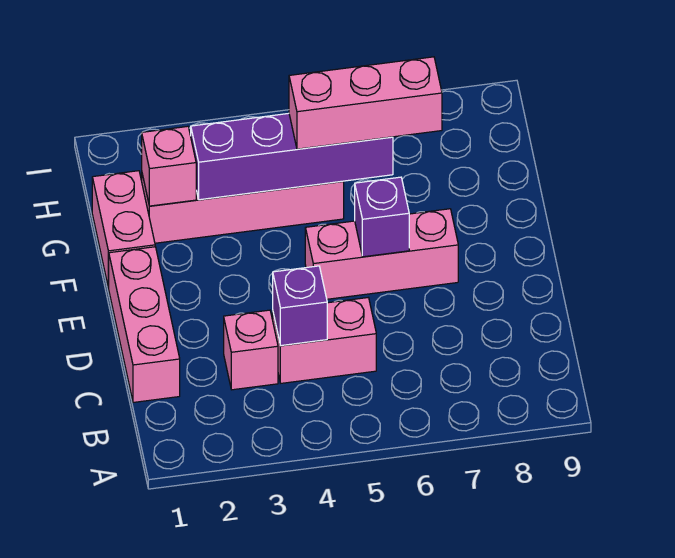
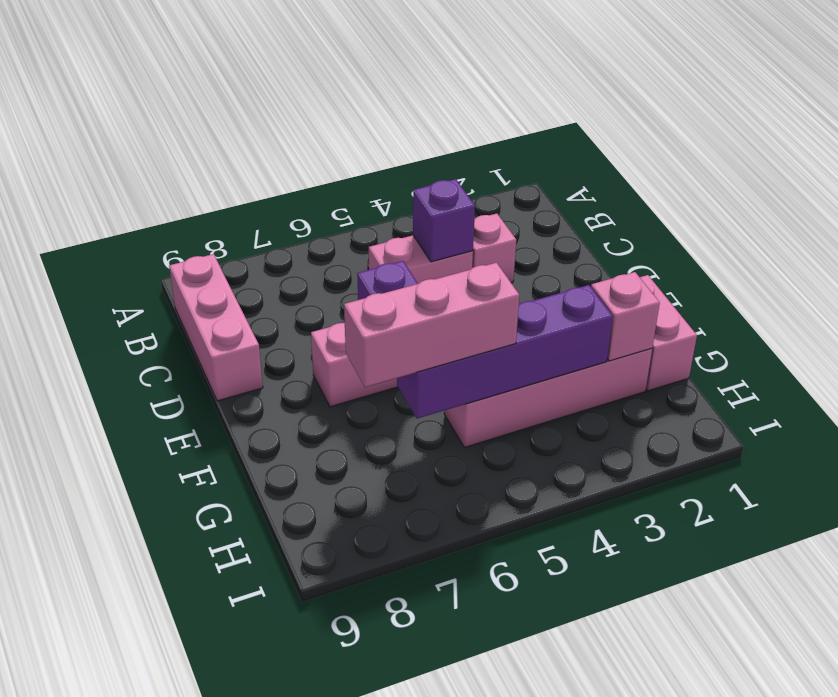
pink brick C1:E1 level 1 -> pink brick B9:D9 level 1

